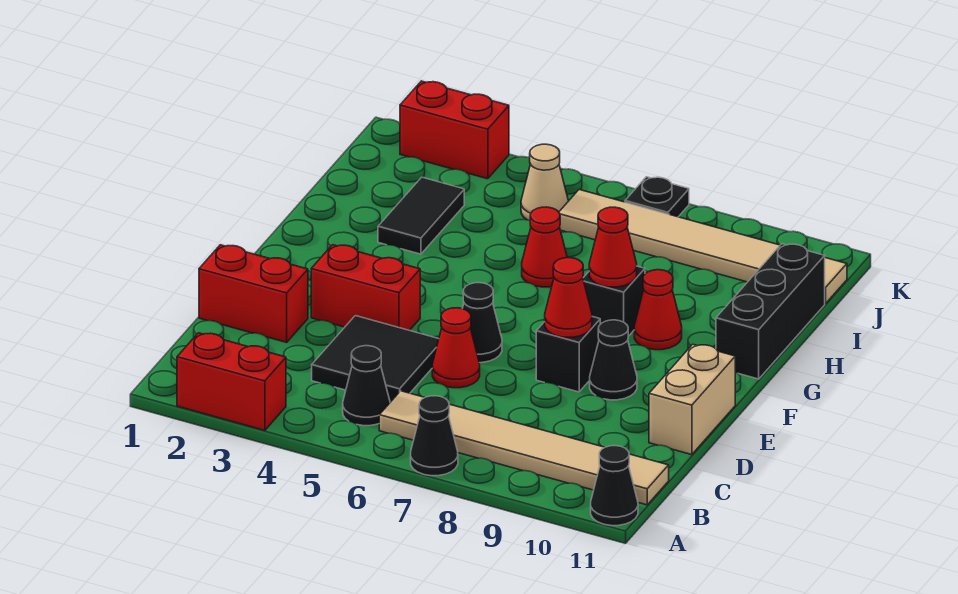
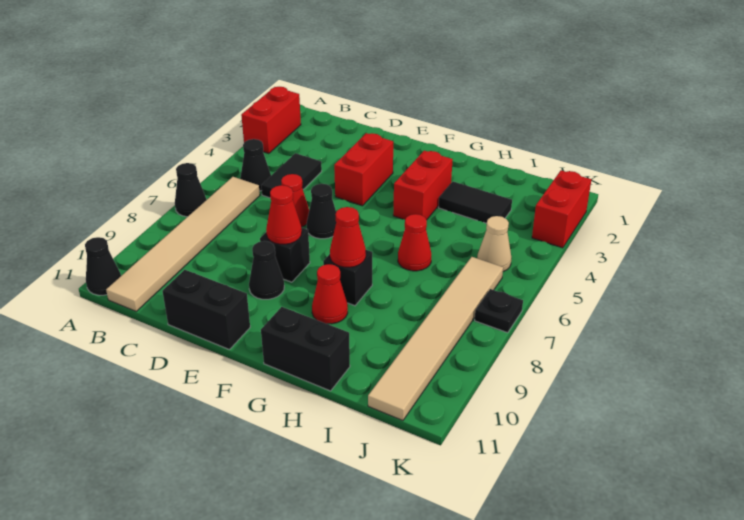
black tile C4:D5 level 1 -> black tile C4:C5 level 1
red brick D1:D2 level 1 -> red brick G3:G4 level 1
tan brick D11:E11 level 1 -> black brick D11:E11 level 1
black brick G11:I11 level 1 -> black brick G11:H11 level 1

